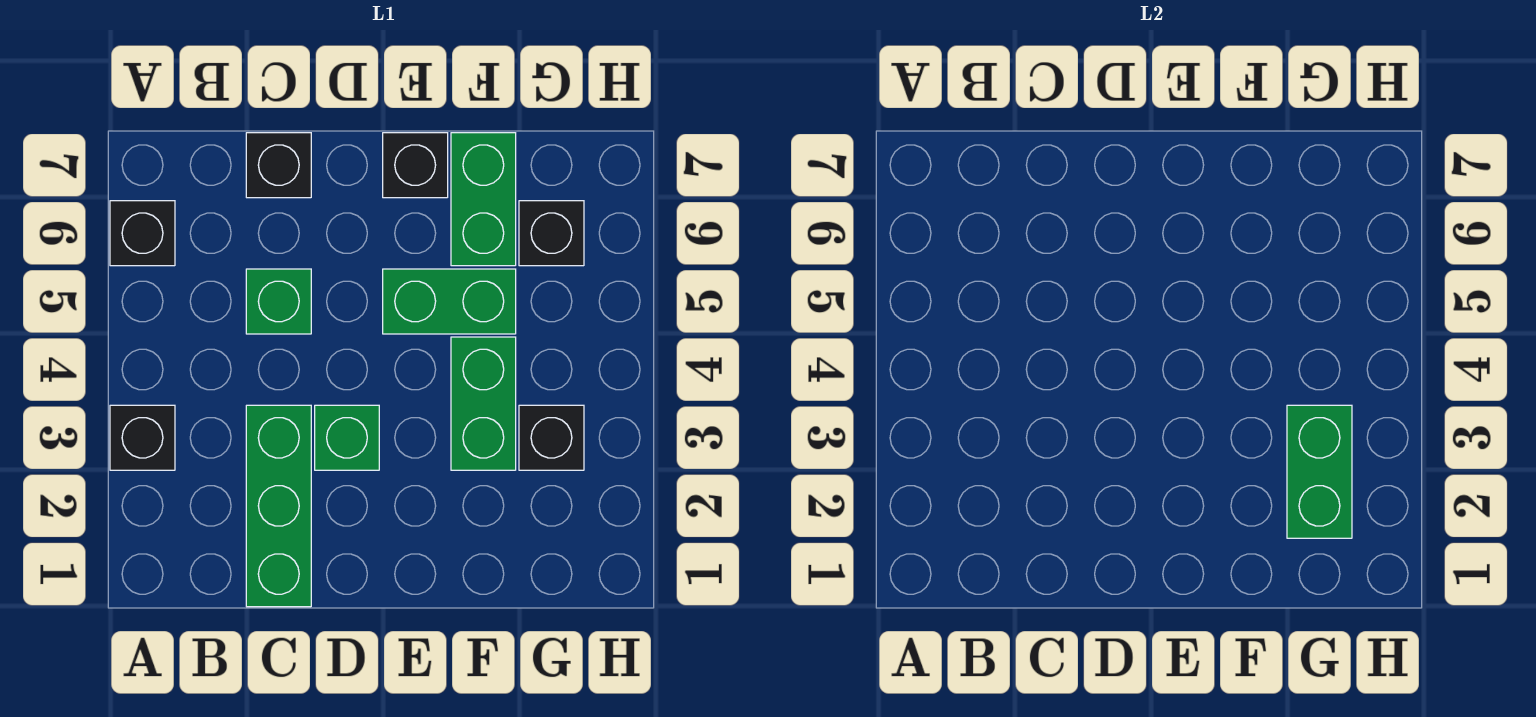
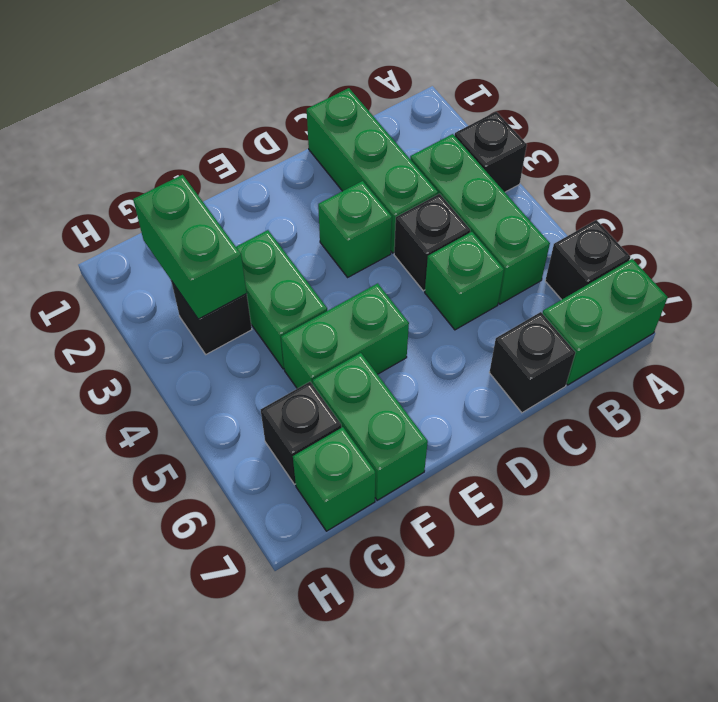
none -> green brick A7:B7 level 1
none -> green brick B3:B5 level 1
black brick E7 level 1 -> black brick C4 level 1
none -> green brick G7 level 1

